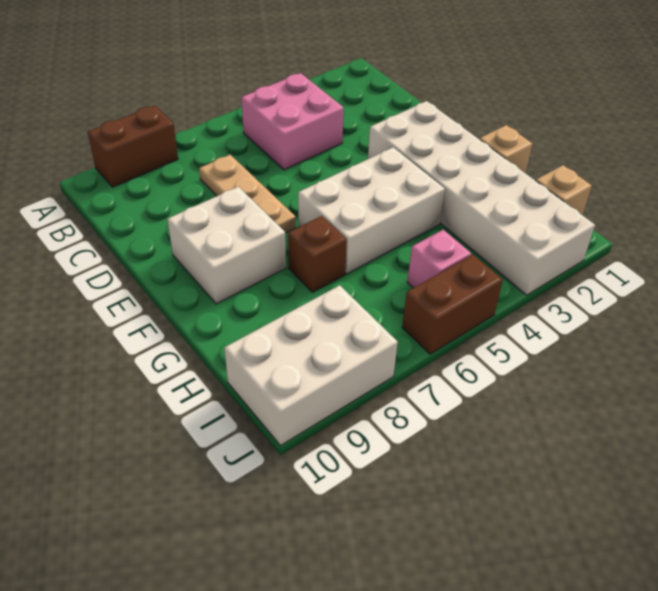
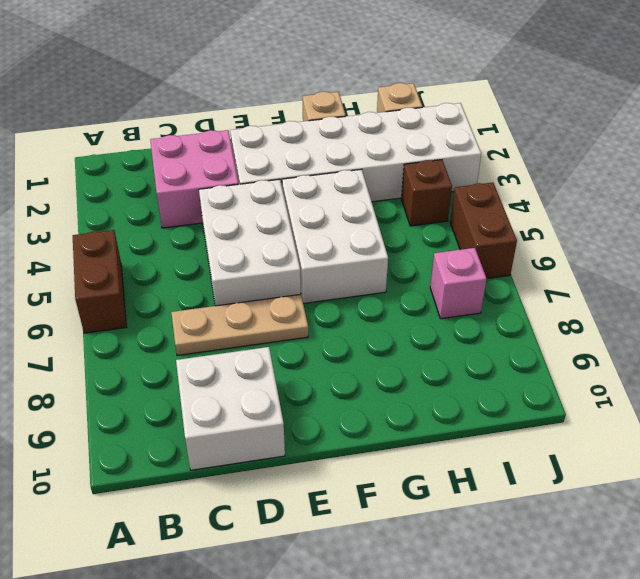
brown brick A8:A9 level 1 -> brown brick A5:A6 level 1
pink brick B4:C5 level 1 -> pink brick C2:D3 level 1
white brick E8:F9 level 1 -> white brick C9:D10 level 1
brown brick G7 level 1 -> brown brick I4 level 1
pink brick I5 level 1 -> pink brick I7 level 1
white brick I8:J10 level 1 -> white brick D4:E6 level 1

